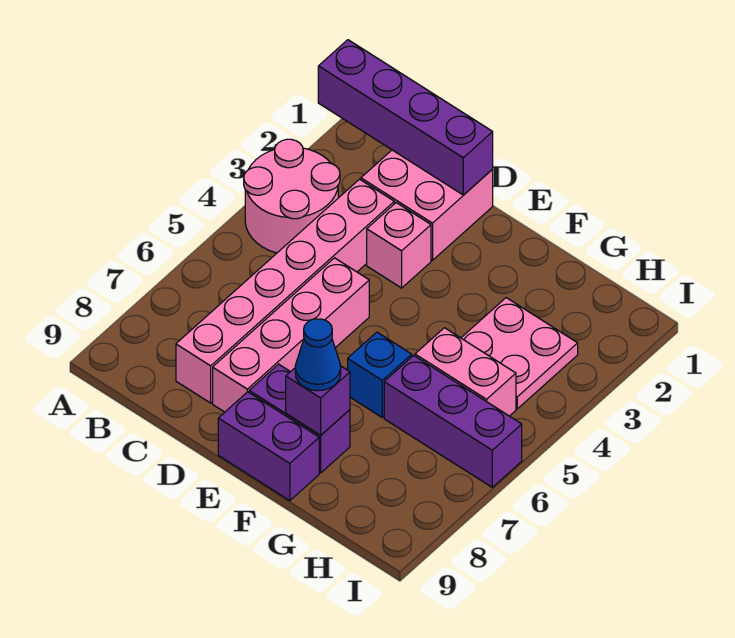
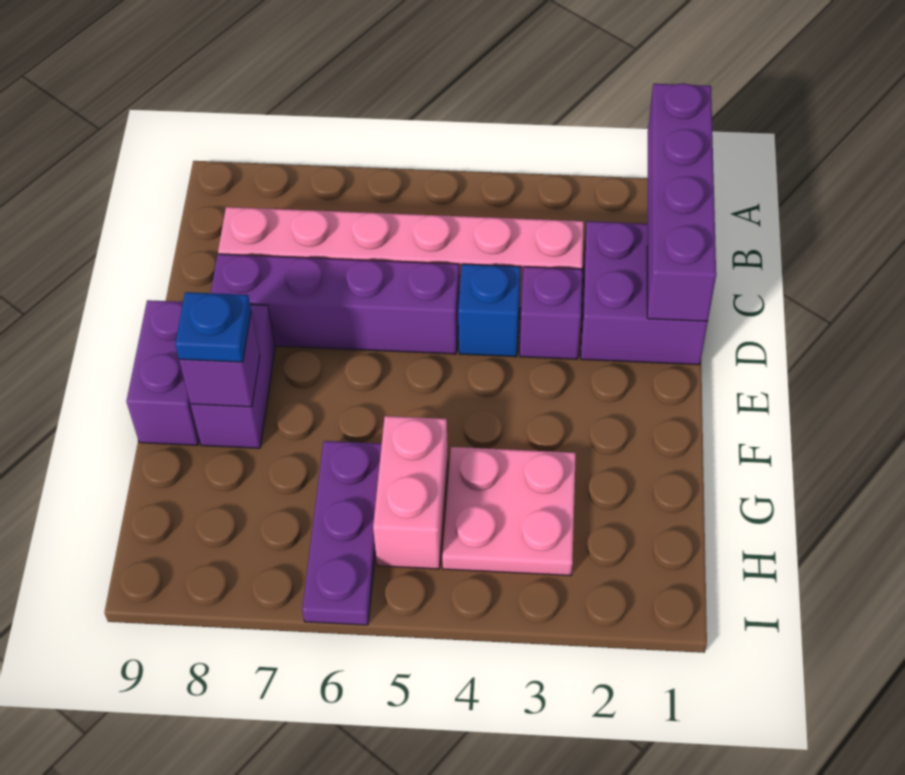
pink round brick A3:B4 level 1 -> none
pink brick C1:D2 level 1 -> purple brick C1:D2 level 1
pink brick D3 level 1 -> purple brick D3 level 1
pink brick D5:D8 level 1 -> purple brick D5:D8 level 1
blue brick F6 level 1 -> blue brick D4 level 1
blue cone F8 level 3 -> blue plate F8 level 3
purple brick G6:I6 level 1 -> purple plate G6:I6 level 1

